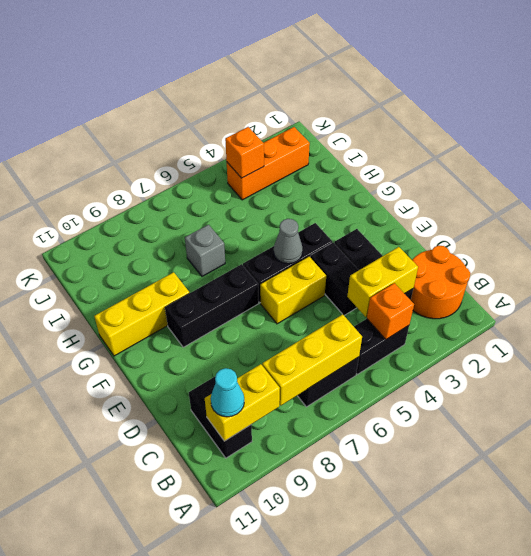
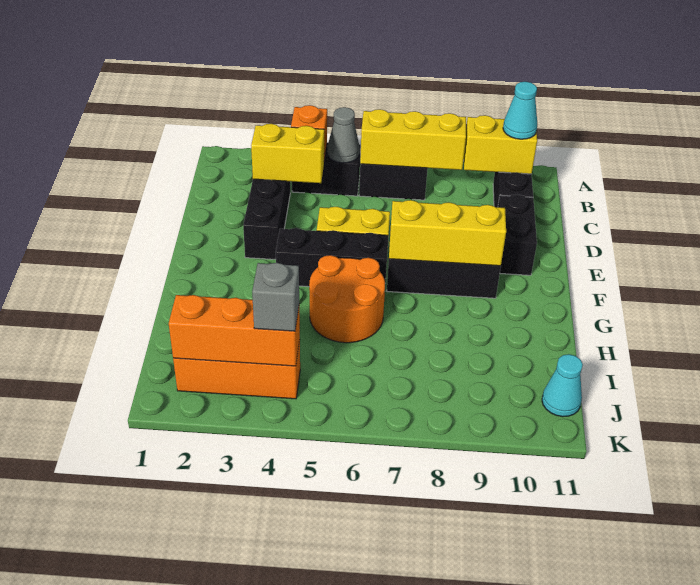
orange round brick B1:C2 level 1 -> orange round brick G5:H6 level 1
black brick D4:E4 level 1 -> black brick D10:E10 level 1
grey cone F5 level 2 -> grey cone B5 level 2
yellow brick G9:G11 level 1 -> yellow brick F7:F9 level 2
grey brick H7 level 1 -> grey brick J4 level 3
orange brick J4 level 2 -> orange brick J2:J4 level 2
none -> cyan cone J11 level 1

